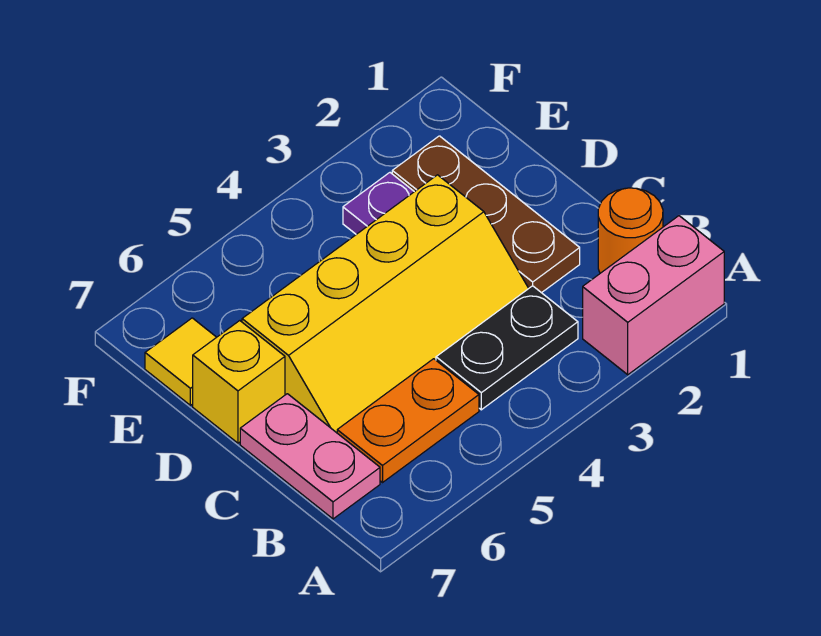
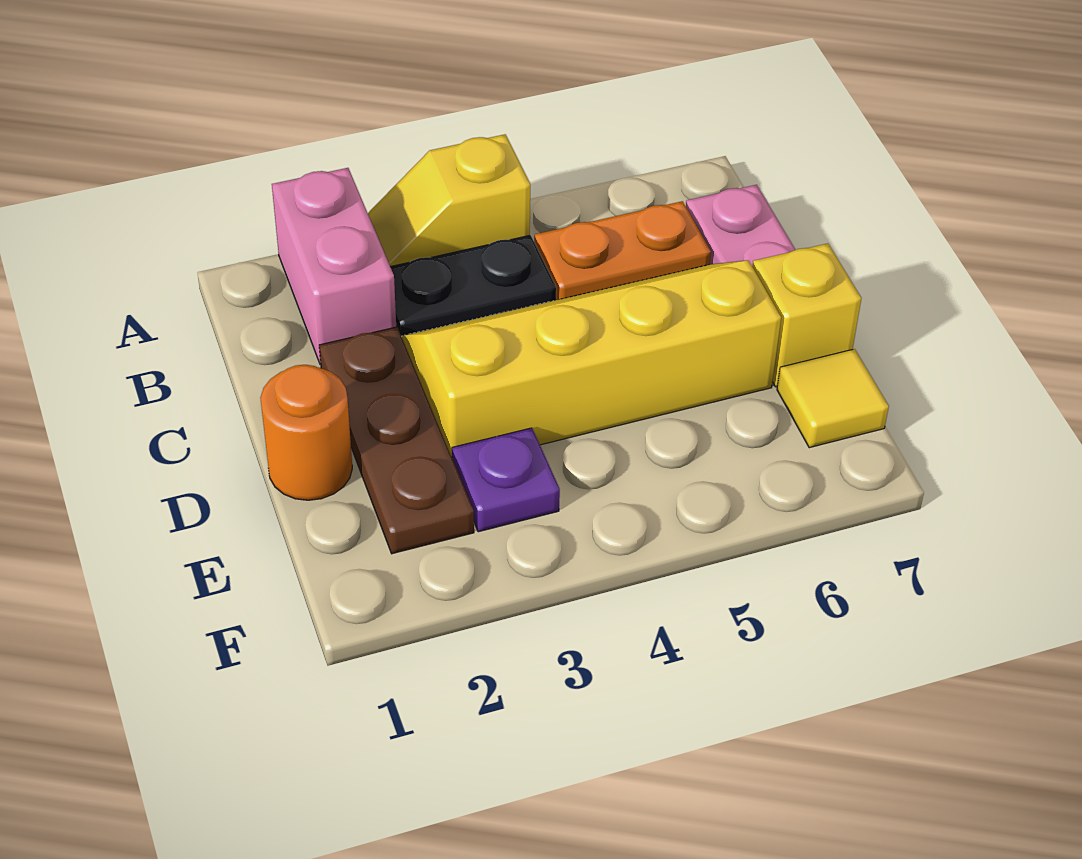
pink brick A1:A2 level 1 -> pink brick A2:B2 level 1
none -> yellow slope A3:A4 level 1 top 4
orange round brick B1 level 1 -> orange round brick D1 level 1

